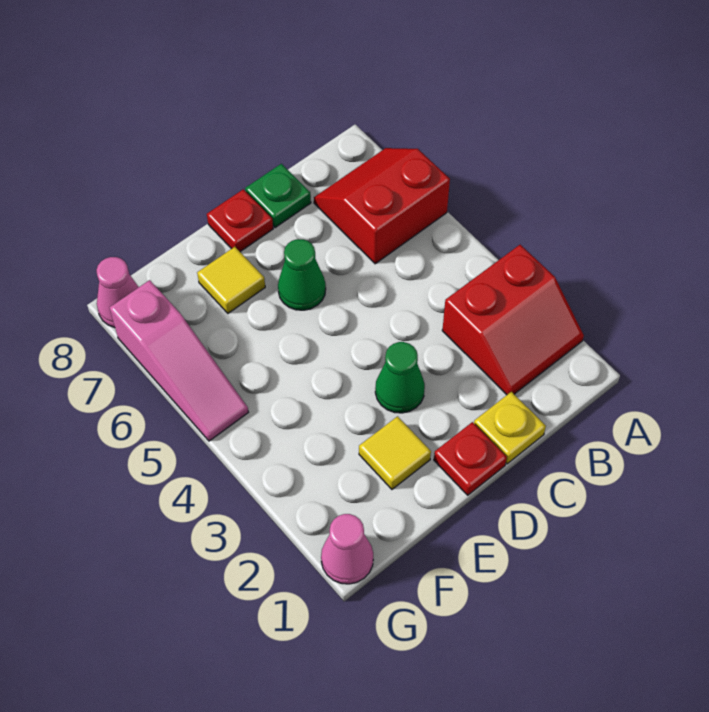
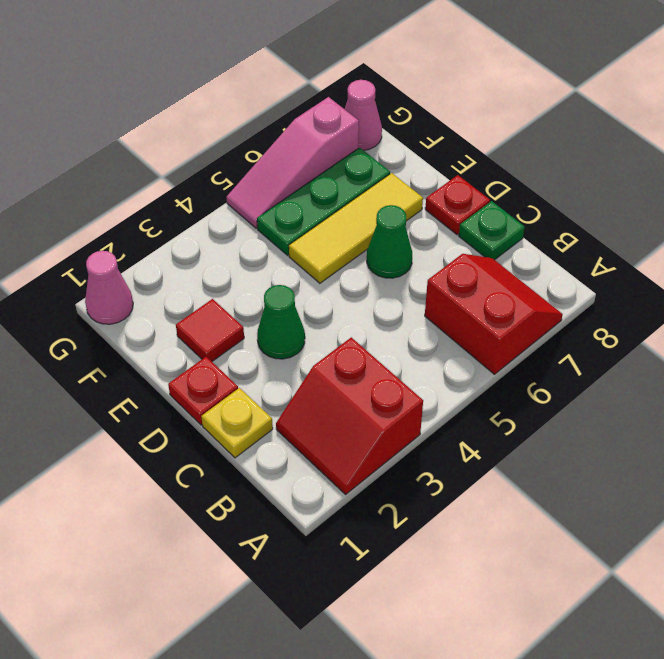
yellow tile E2 level 1 -> red tile E2 level 1
yellow tile E7 level 1 -> yellow tile E5:E7 level 1
none -> green plate F5:F7 level 1

